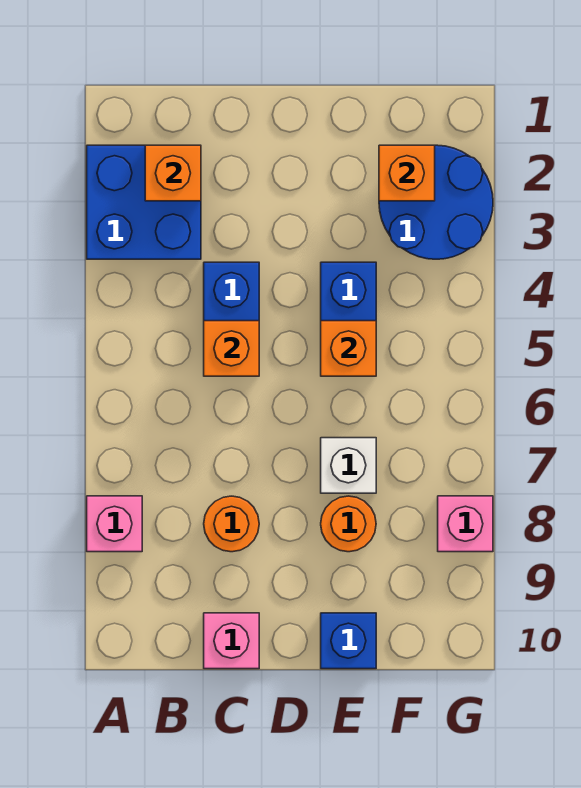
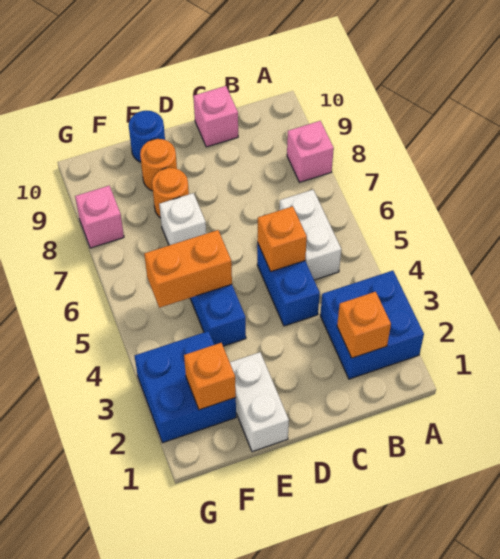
none -> white brick B5:B6 level 1
orange round brick C8 level 1 -> orange round brick E9 level 1
none -> white brick E1:E2 level 1
orange brick E5 level 2 -> orange brick E5:F5 level 2
blue brick E10 level 1 -> blue round brick E10 level 1
blue round brick F2:G3 level 1 -> blue brick F2:G3 level 1

